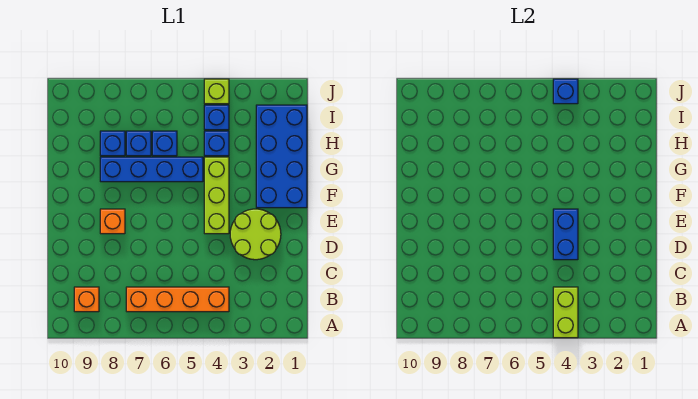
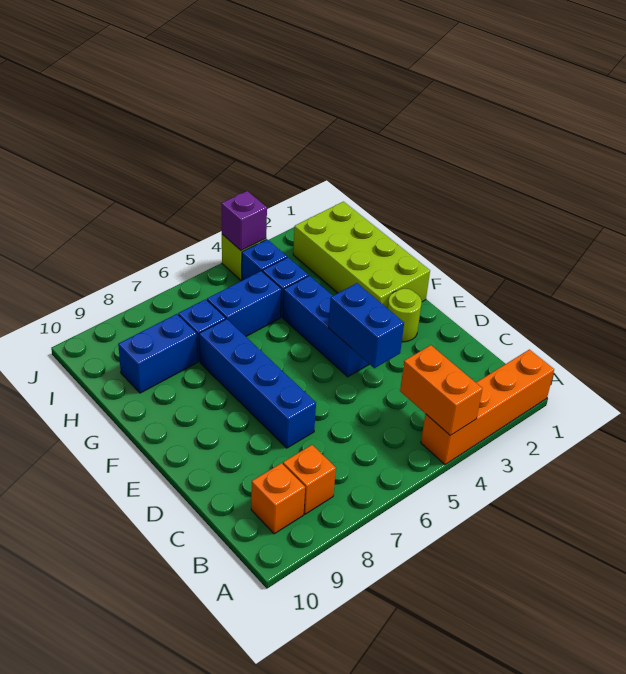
lime brick A4:B4 level 2 -> orange brick A4:B4 level 2
orange brick B4:B7 level 1 -> orange brick A1:A4 level 1
lime round brick D2:E3 level 1 -> lime round brick E2 level 1
lime brick E4:G4 level 1 -> blue brick E4:G4 level 1
orange brick E8 level 1 -> orange brick B8 level 1
blue brick F1:I2 level 1 -> lime brick F1:I2 level 1
blue brick G5:G8 level 1 -> blue brick D7:G7 level 1
blue brick H6 level 1 -> blue brick H5:H6 level 1
blue brick H8 level 1 -> blue brick H8:H9 level 1
blue brick J4 level 2 -> purple brick J4 level 2

